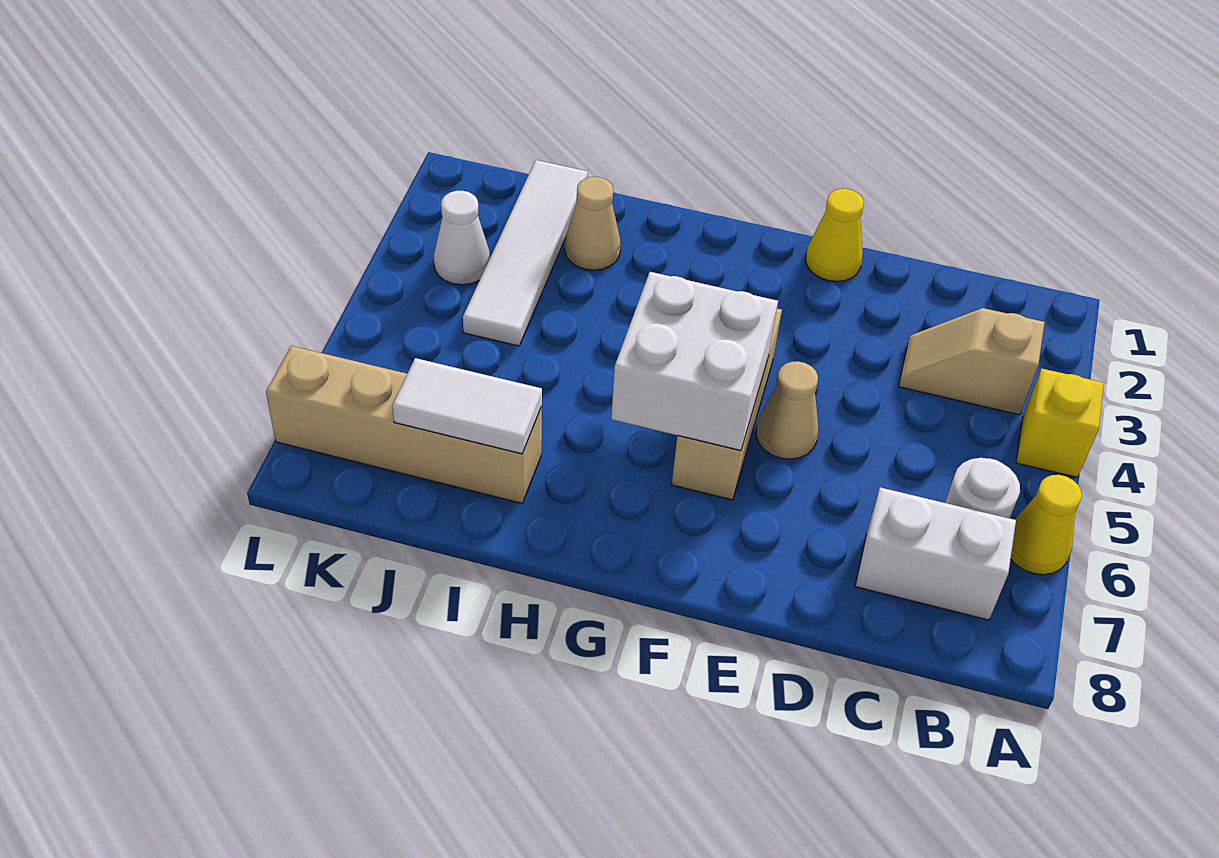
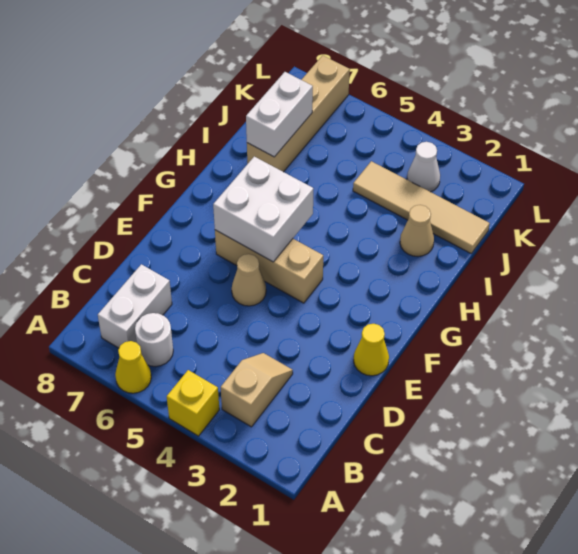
white tile I7:J7 level 2 -> white brick I7:J7 level 2
white tile J1:J4 level 1 -> tan tile J1:J4 level 1

